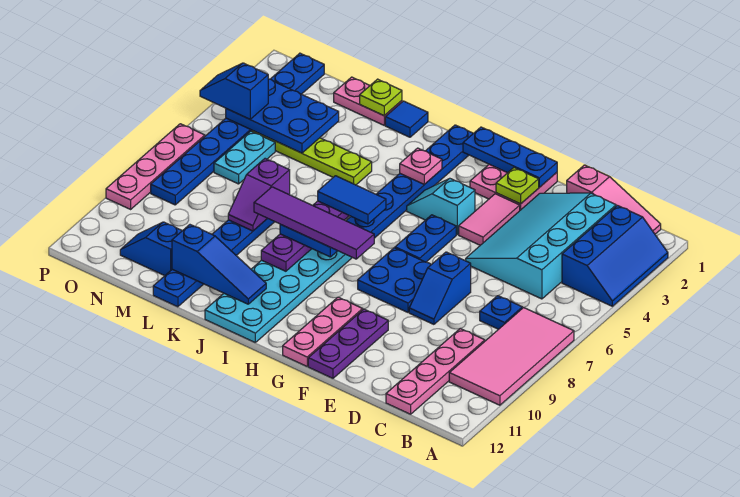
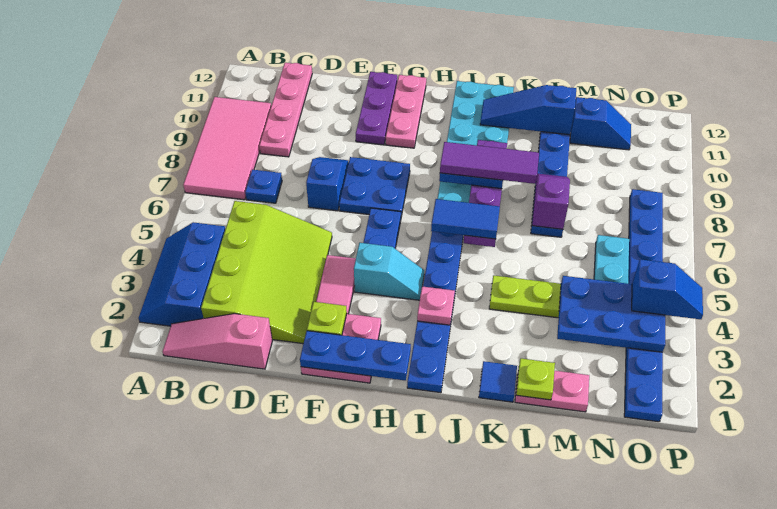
cyan slope C2:E5 level 1 top C -> lime slope C2:E5 level 1 top C
purple tile H8:K8 level 4 -> purple tile I8:K8 level 4
pink plate P6:P9 level 1 -> none

